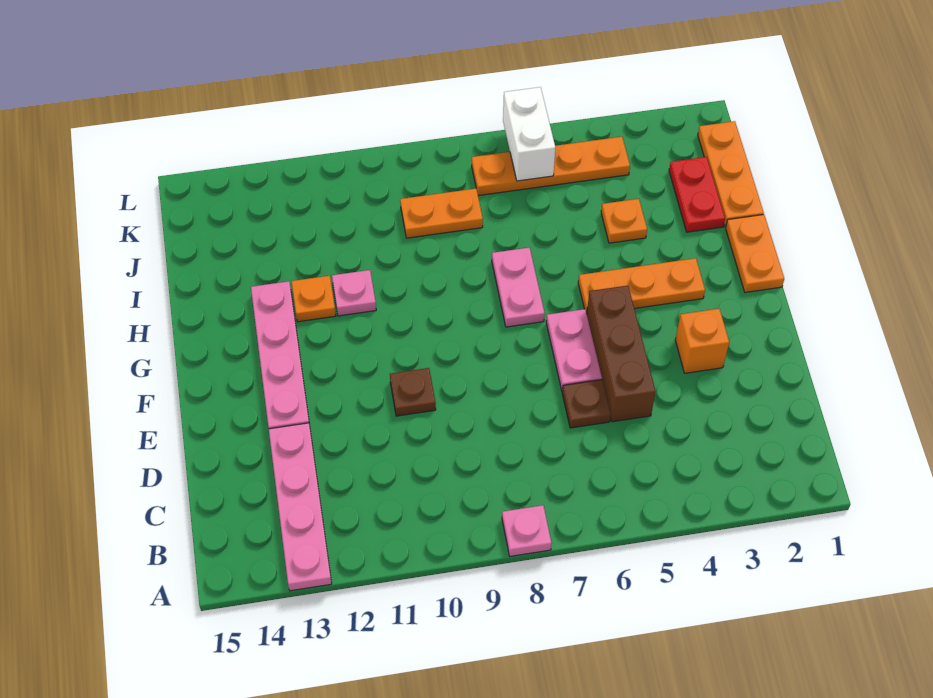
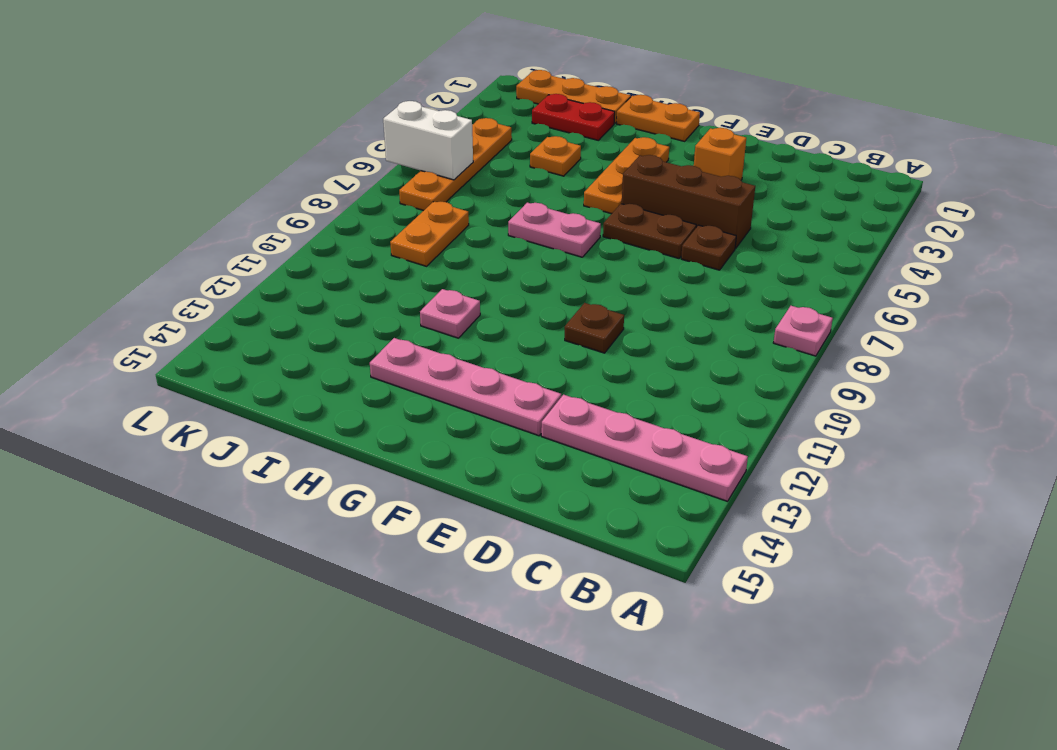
pink plate E6:F6 level 1 -> brown plate E6:F6 level 1
orange plate H12 level 1 -> none

